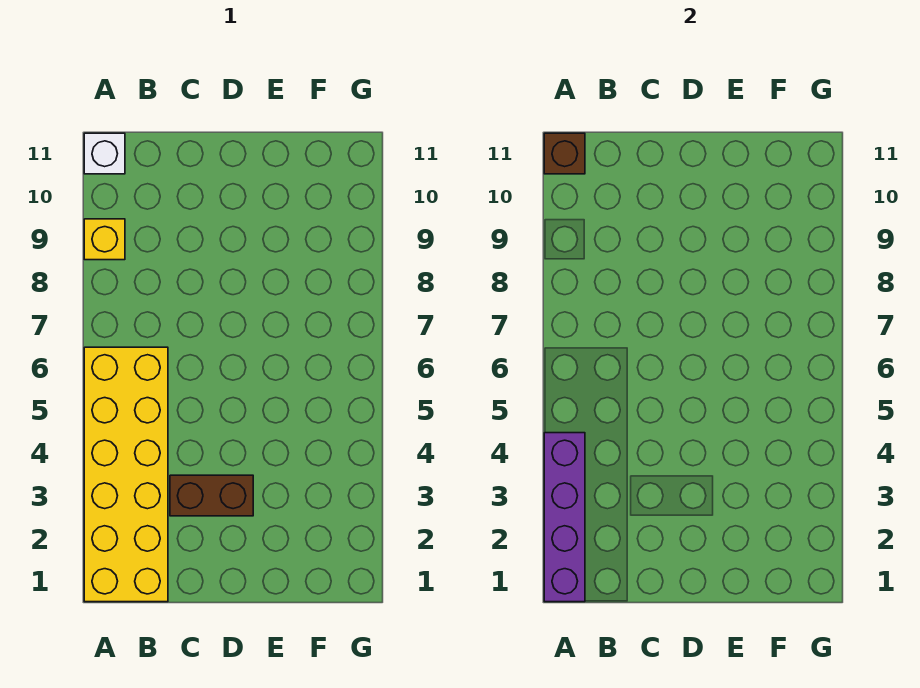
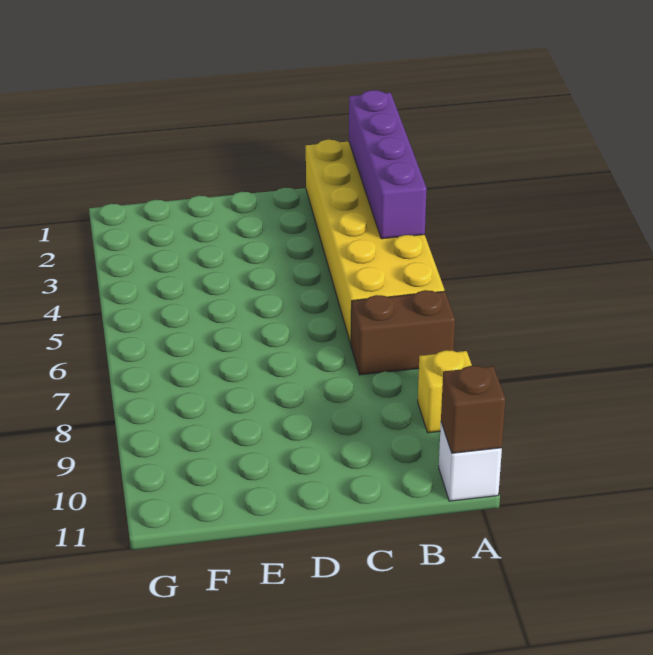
brown brick C3:D3 level 1 -> brown brick A7:B7 level 1

